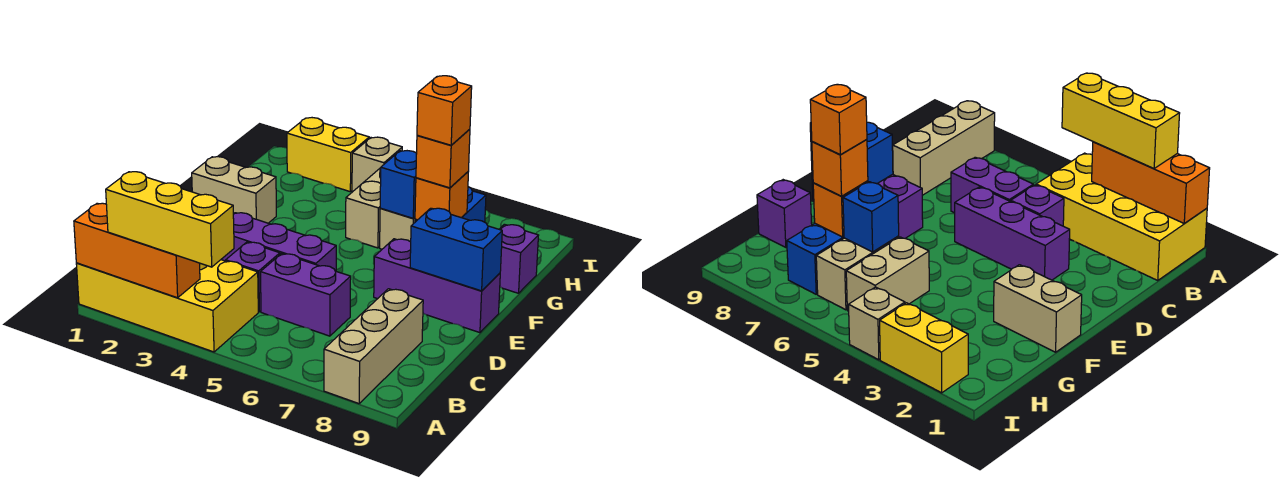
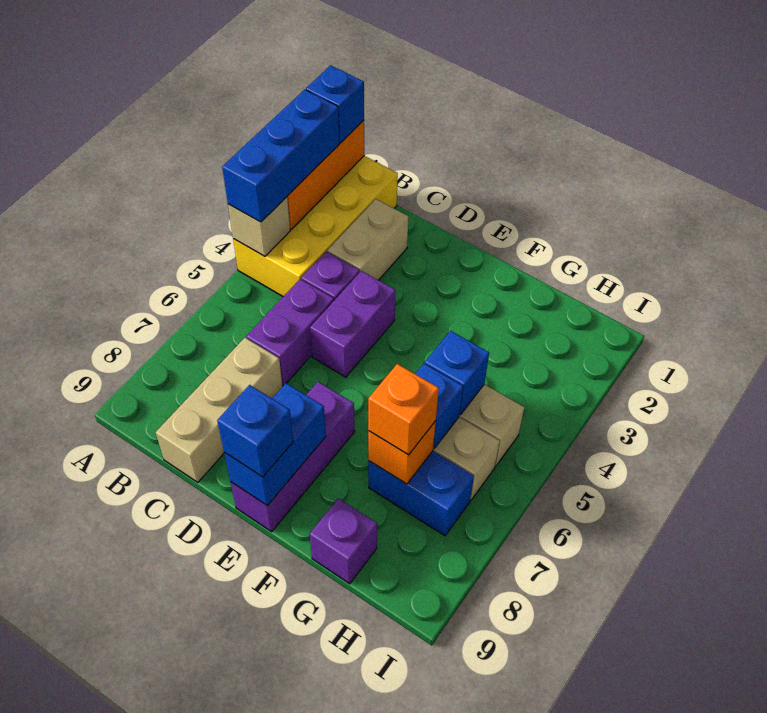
none -> blue brick A1 level 3
yellow brick A2:A4 level 3 -> blue brick A2:A4 level 3
tan brick A8:C8 level 1 -> tan brick C7:C9 level 1
purple brick D3:D5 level 1 -> purple brick D4:D5 level 1
none -> blue brick E9 level 3
tan brick F1:F2 level 1 -> tan brick C2:C3 level 1
none -> blue brick G5 level 2
orange brick G7 level 4 -> none
yellow brick I2:I3 level 1 -> none
tan brick I4 level 1 -> tan brick A4 level 2

